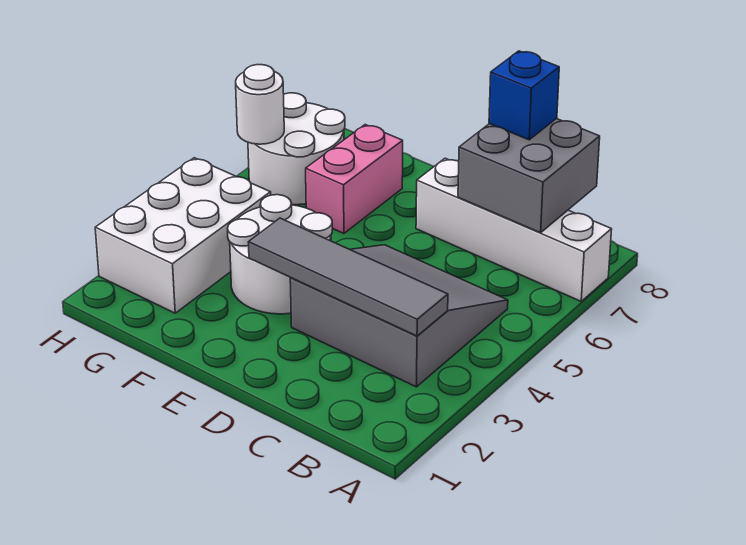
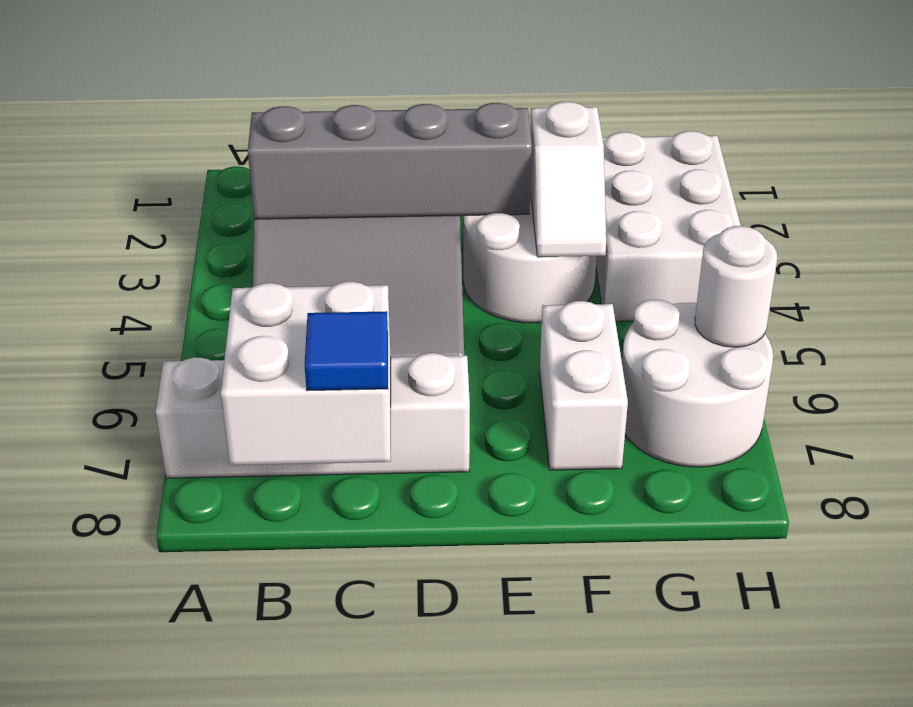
grey tile B3:E3 level 2 -> grey brick B3:E3 level 2
grey brick B7:C8 level 2 -> white brick B7:C8 level 2
blue brick C8 level 3 -> blue tile C8 level 3
none -> white slope F3:F4 level 2 top 3
pink brick F6:F7 level 1 -> white brick F6:F7 level 1

